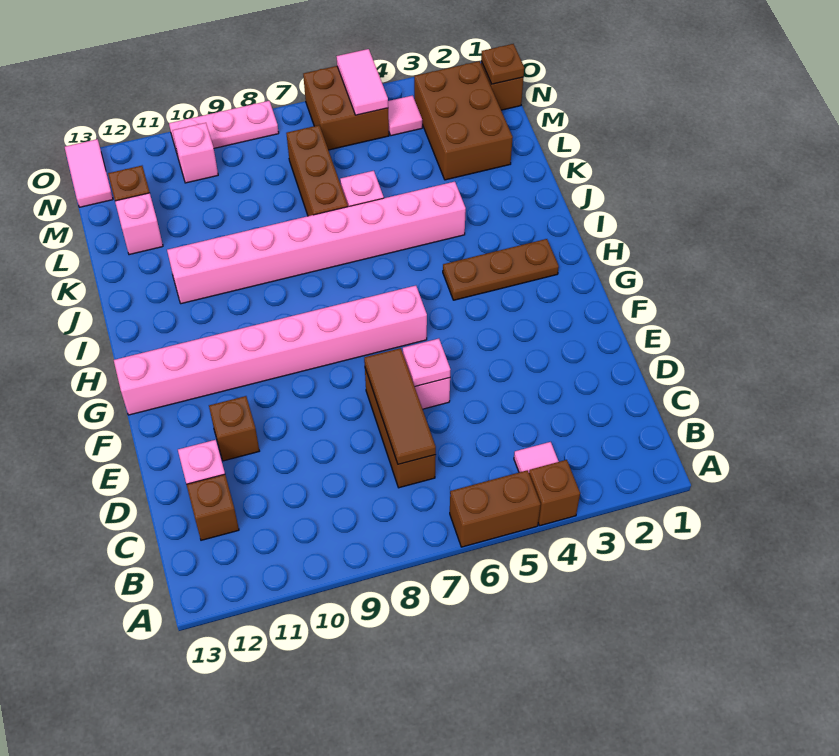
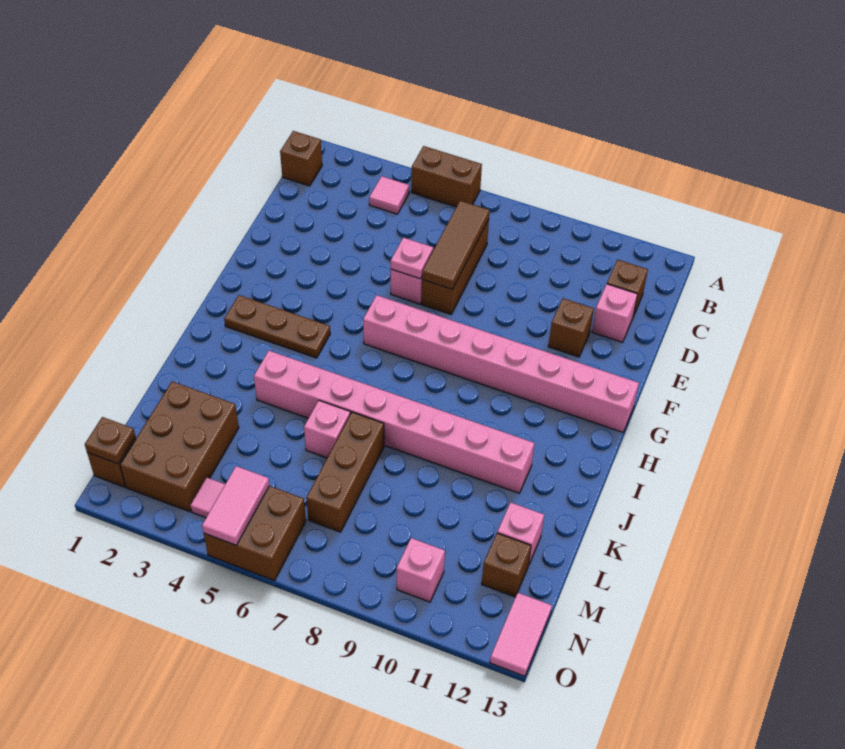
brown brick A4 level 1 -> brown brick B1 level 1
pink plate O8:O10 level 1 -> none

